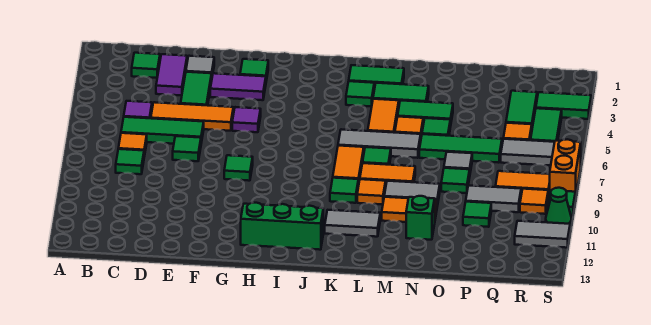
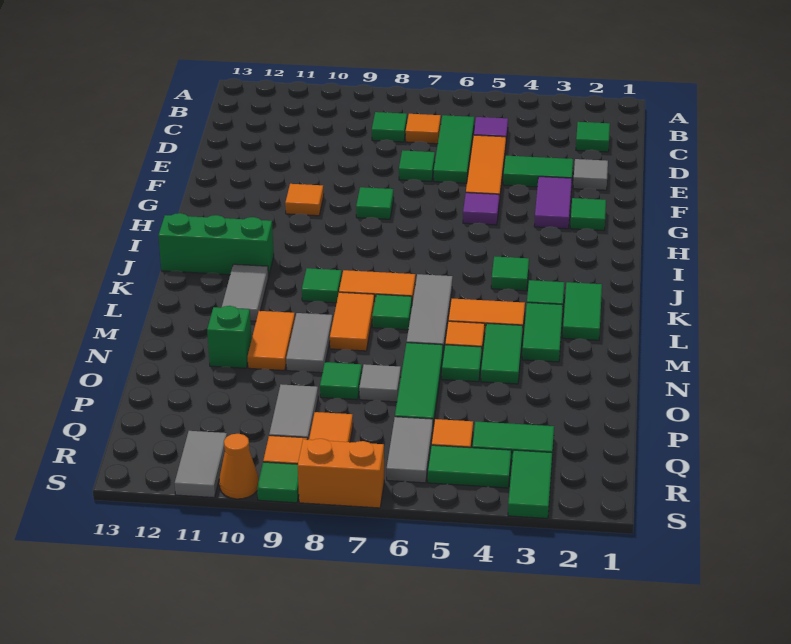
purple tile D2:D3 level 1 -> none
green brick H12:J12 level 1 -> green brick J11:J13 level 1
orange tile L9 level 1 -> orange tile G10 level 1
green tile P10 level 1 -> green tile J4 level 1
green cone S10 level 1 -> orange cone S10 level 1

